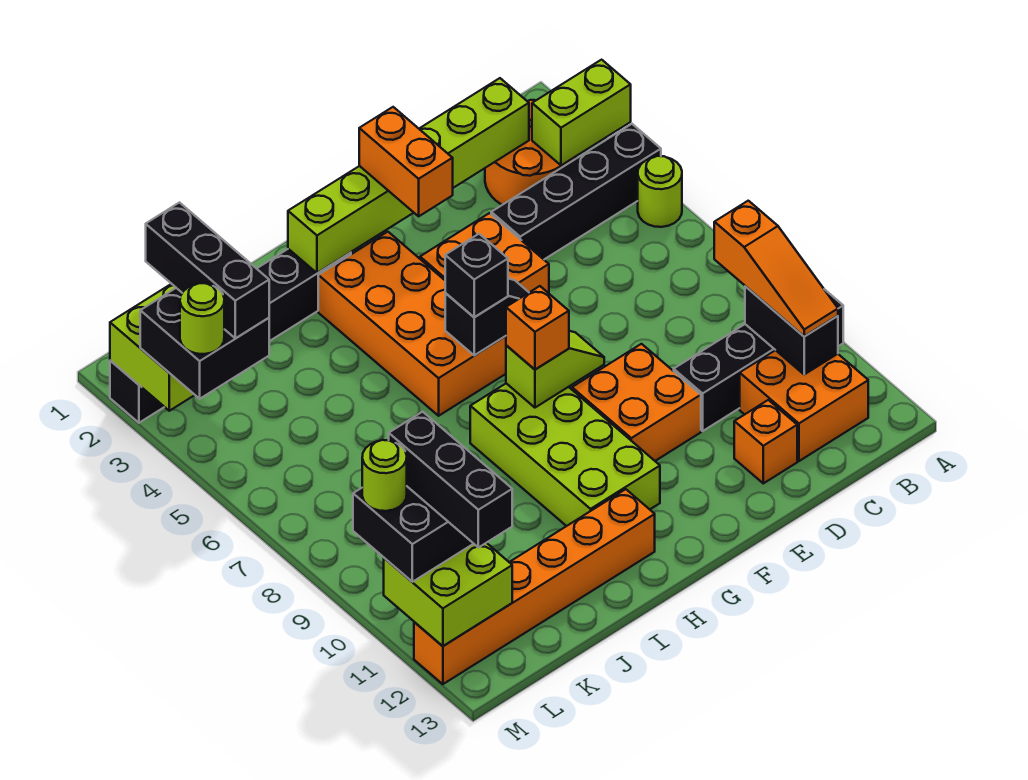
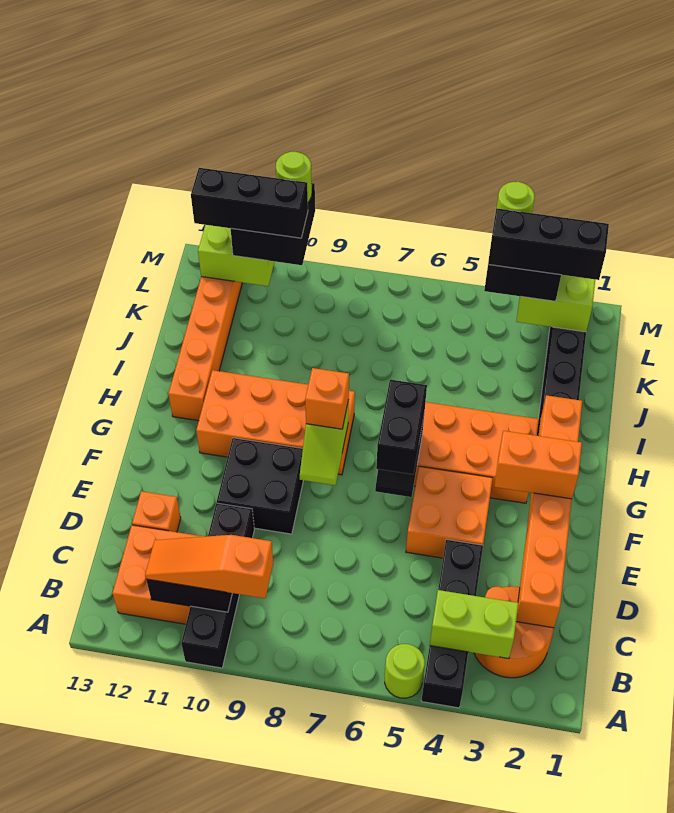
lime brick A3:B3 level 2 -> lime brick B3:B4 level 2
lime brick C2:H2 level 2 -> orange brick C2:H2 level 2
orange brick E9:F10 level 1 -> black brick E9:F10 level 1
black brick G6 level 3 -> black brick F6:G6 level 3
lime brick G8:H11 level 1 -> orange brick G8:H11 level 1

